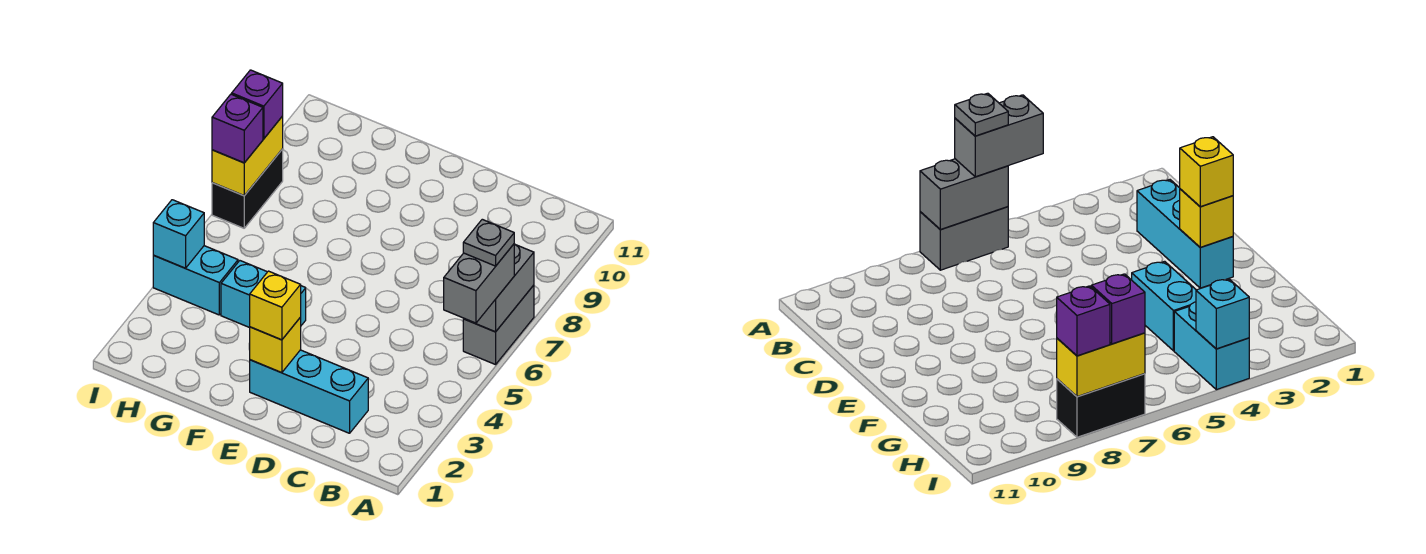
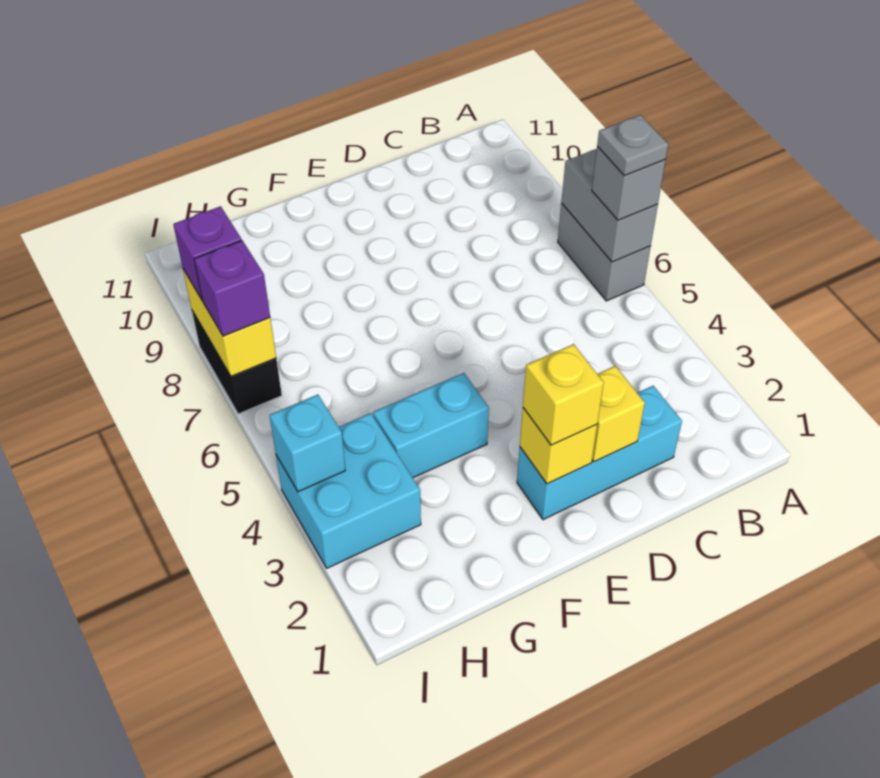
grey brick A5:A6 level 3 -> grey brick A6 level 3
none -> yellow brick D2 level 2
cyan brick H4:I4 level 1 -> cyan brick H3:I4 level 1

